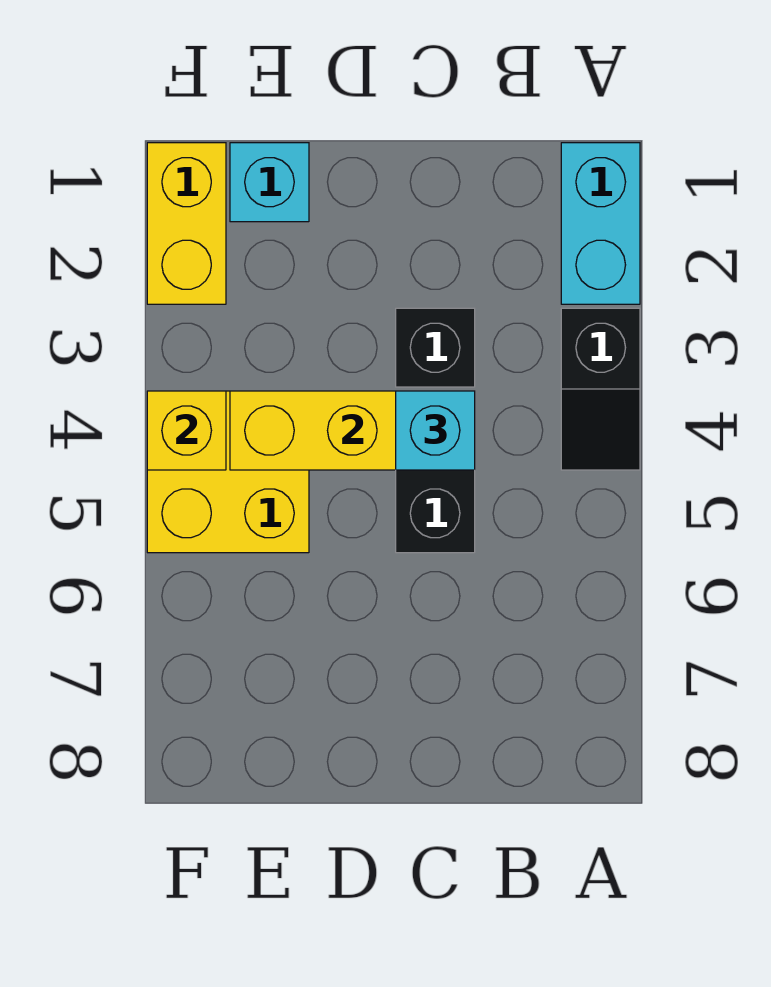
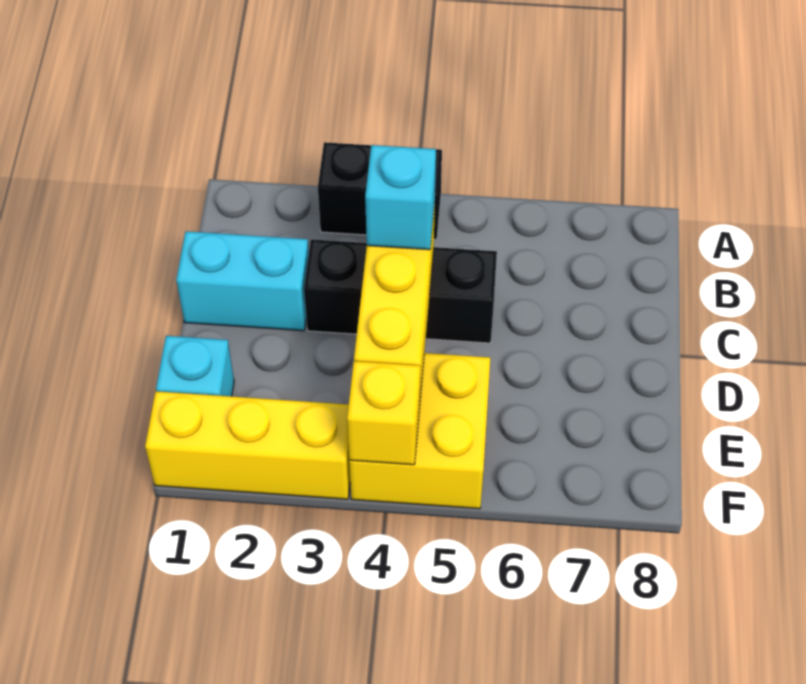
cyan brick A1:A2 level 1 -> cyan brick C1:C2 level 1
black slope A3:A4 level 1 top 3 -> black brick A3:A4 level 1
yellow brick F1:F2 level 1 -> yellow brick F1:F3 level 1

